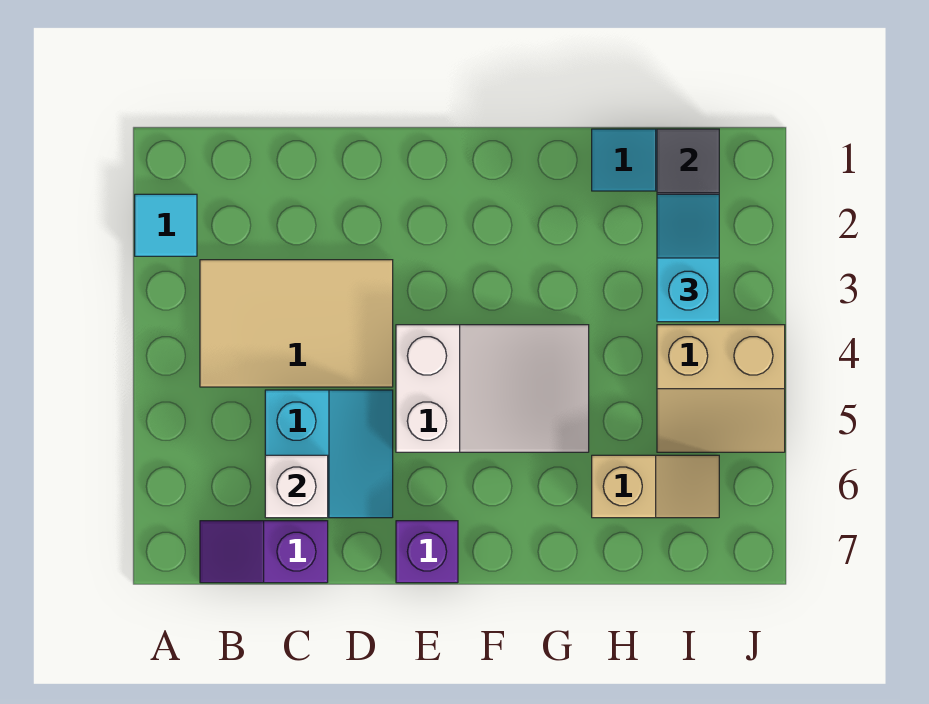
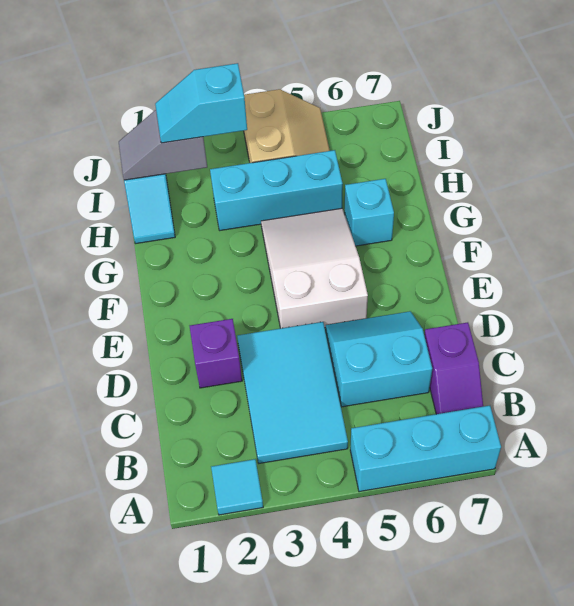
none -> cyan brick A5:A7 level 1
tan tile B3:D4 level 1 -> cyan tile B3:D4 level 1
white brick C6 level 2 -> none
purple brick E7 level 1 -> purple brick D2 level 1
none -> cyan brick G6 level 1
none -> cyan brick H3:H5 level 1
tan slope H6:I6 level 1 top H -> none

